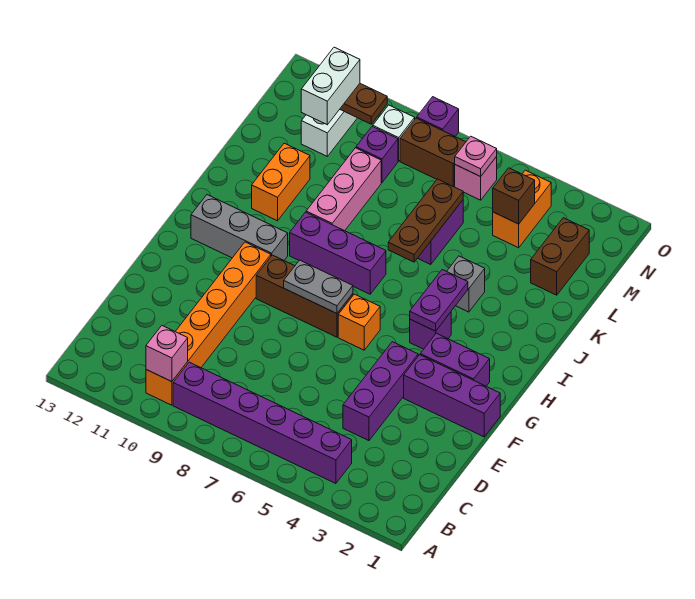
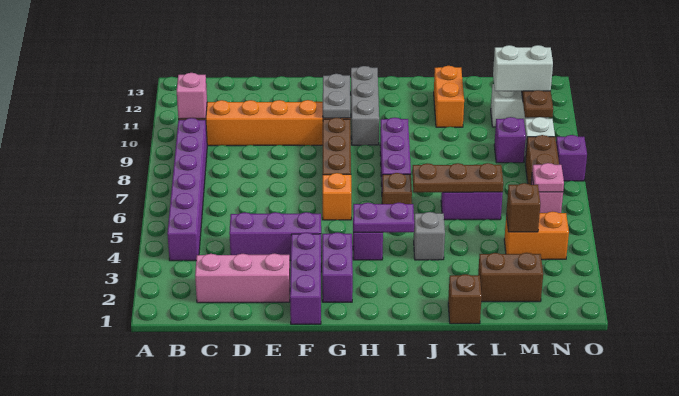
grey plate G7:G8 level 2 -> grey plate G10:G11 level 2
none -> brown brick I6 level 1
pink brick J9:L9 level 1 -> pink brick C2:E2 level 1
orange brick J11:K11 level 1 -> orange brick K11:K12 level 1
none -> brown brick K1 level 1

